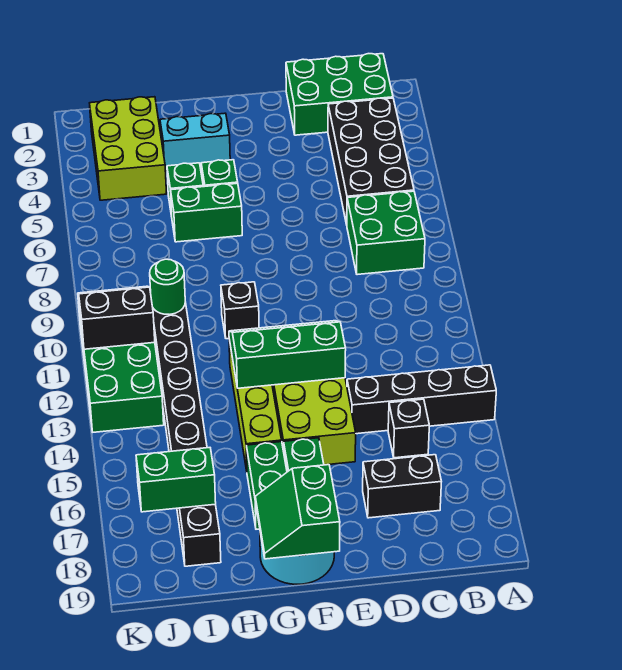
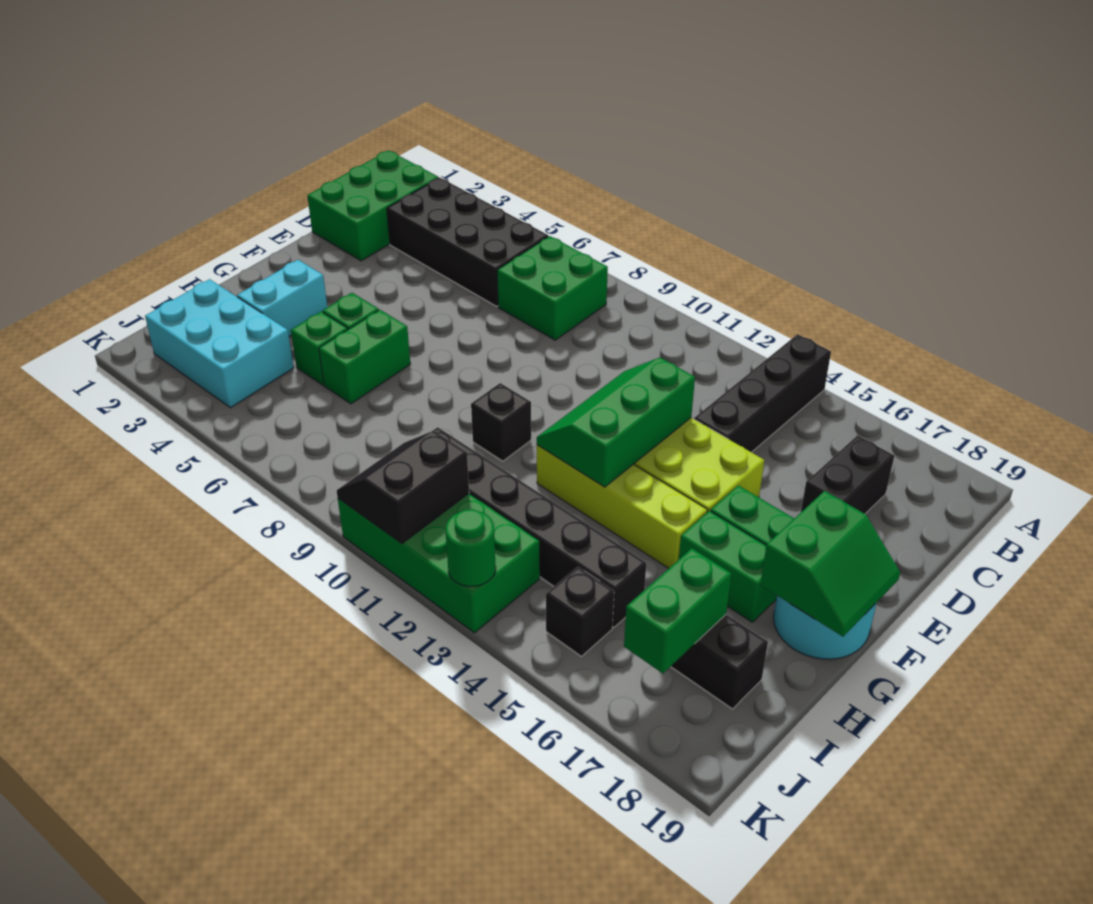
black brick C15 level 1 -> black brick J15 level 1
green slope F18:G19 level 2 top F -> green slope F18:G19 level 2 top 18
lime brick I2:J4 level 1 -> cyan brick I2:J4 level 1
green round brick I10 level 2 -> green round brick K13 level 2

